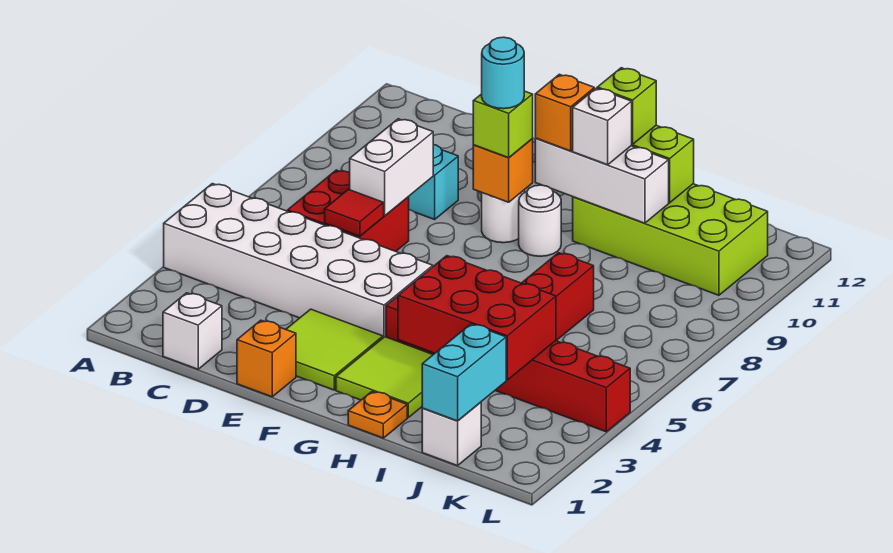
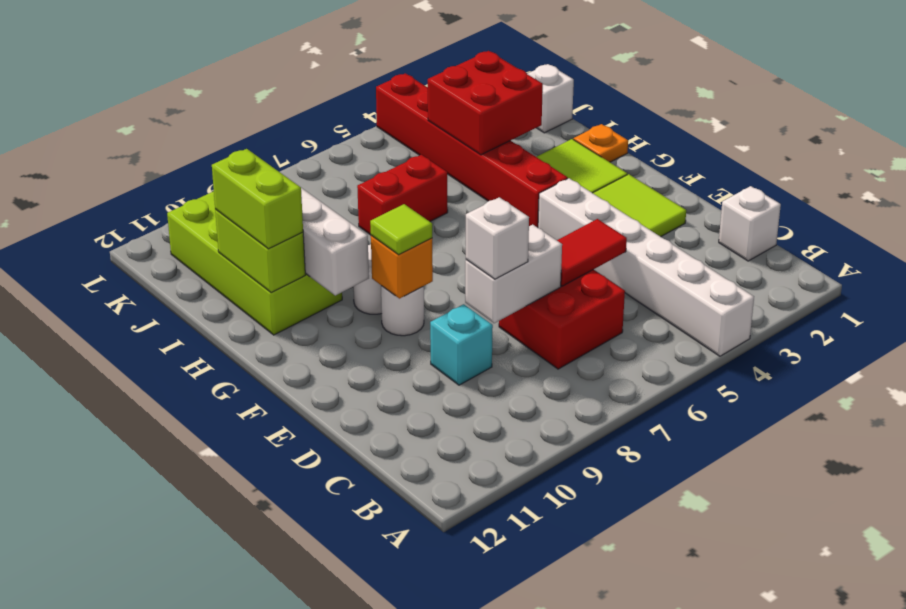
white brick A4:F5 level 1 -> white brick A4:F4 level 1
red tile D6 level 2 -> red tile D5:D6 level 2
orange brick E1 level 1 -> none
lime brick F9 level 3 -> lime tile F9 level 3
cyan round brick F9 level 4 -> none
orange brick G10 level 3 -> none
red brick H3:J4 level 2 -> red brick I3:J4 level 2
white brick H10 level 3 -> white brick D8 level 3
lime brick H11 level 3 -> lime brick H11:I11 level 3
cyan brick J1:J2 level 2 -> none

